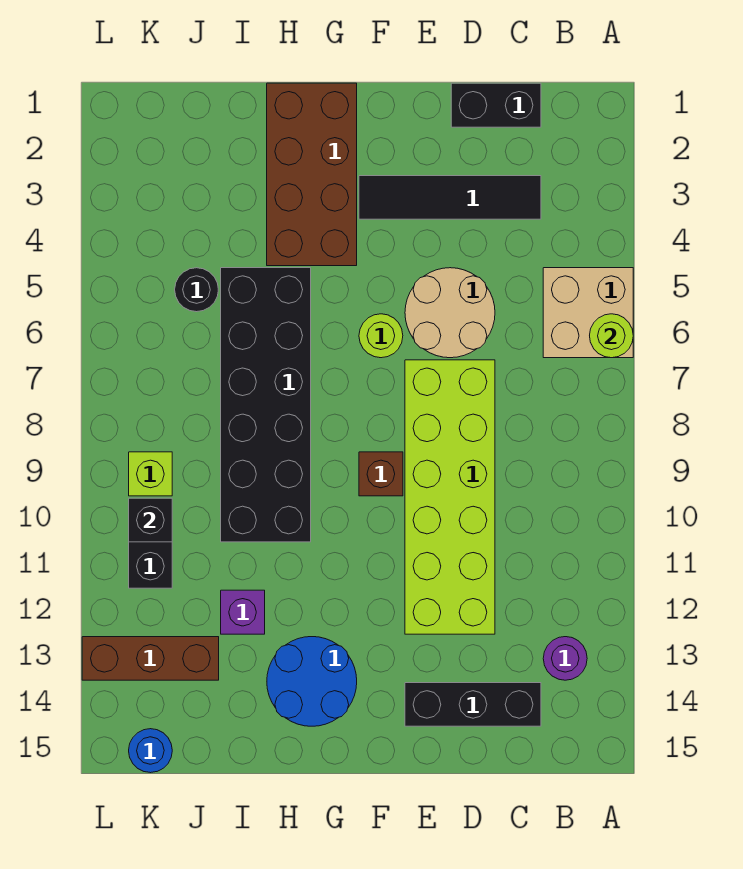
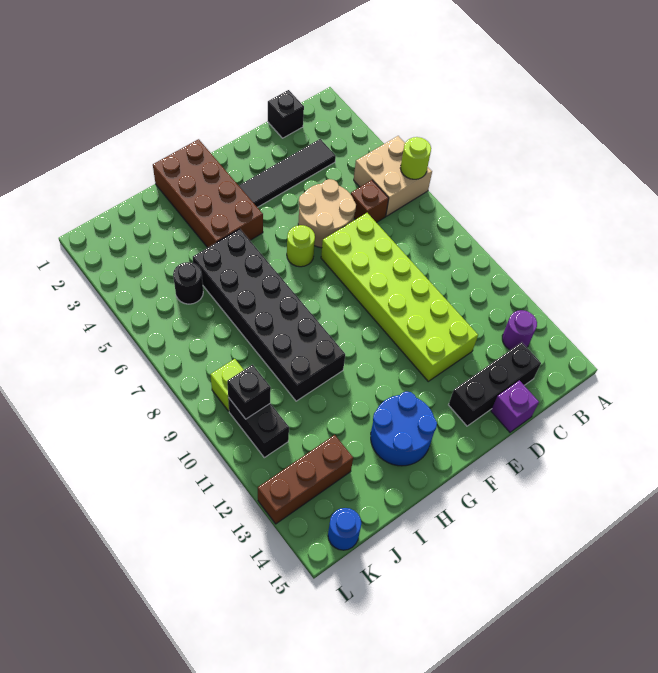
black brick C1:D1 level 1 -> black brick C1 level 1
brown brick F9 level 1 -> brown brick C6 level 1
purple brick I12 level 1 -> purple brick D15 level 1

